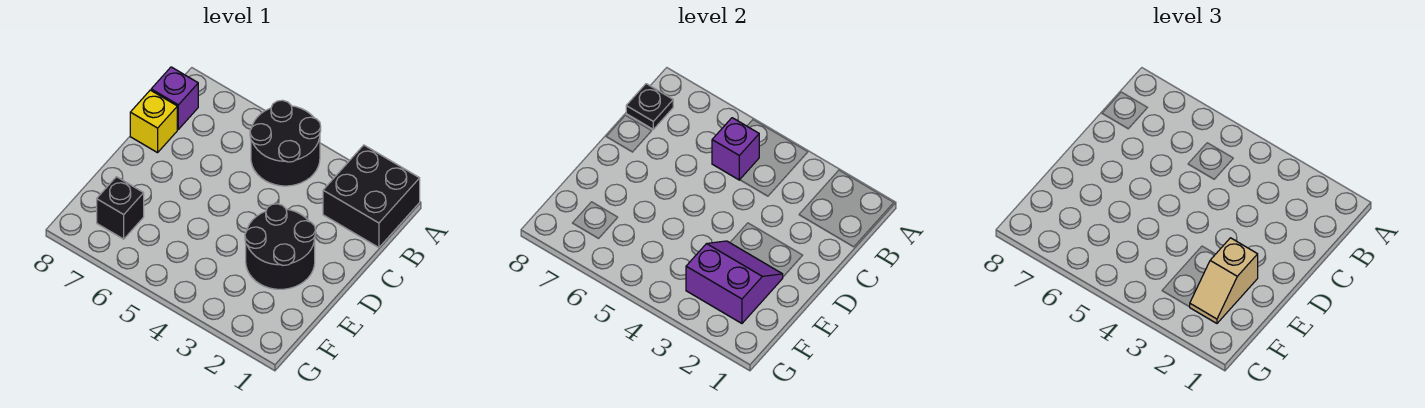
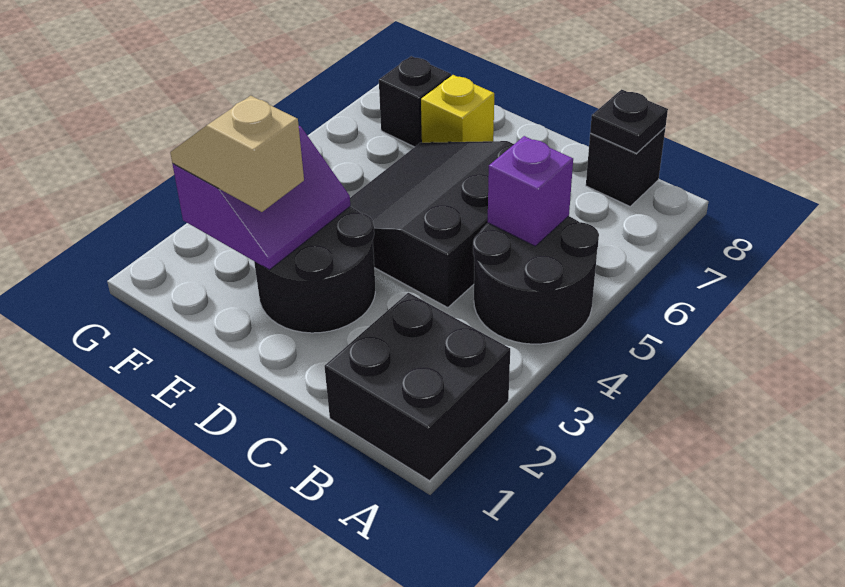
purple brick B8 level 1 -> black brick B8 level 1
none -> black slope C4:E6 level 1 top C
yellow brick C8 level 1 -> yellow brick E7 level 1

